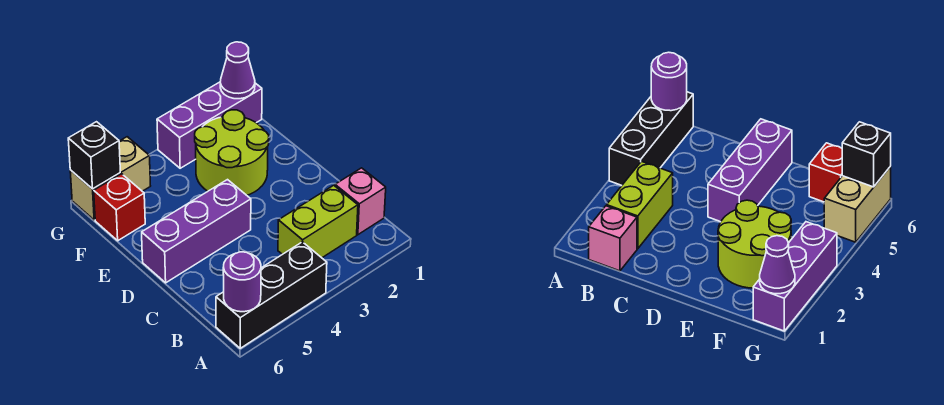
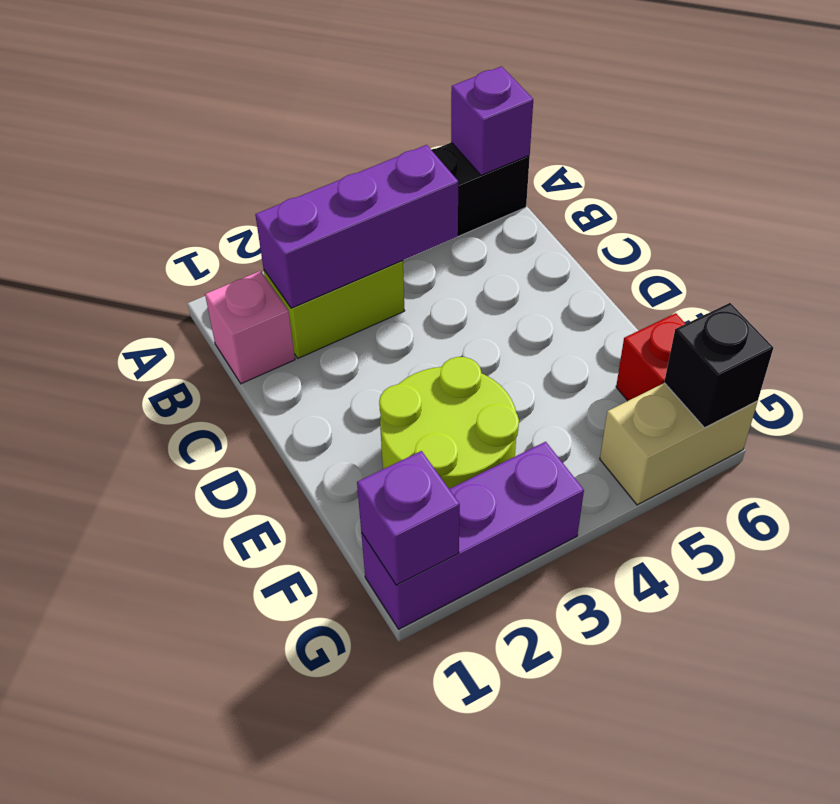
purple round brick A6 level 2 -> purple brick A6 level 2
purple brick D4:D6 level 1 -> purple brick B2:B4 level 2
purple cone G1 level 2 -> purple brick G1 level 2

